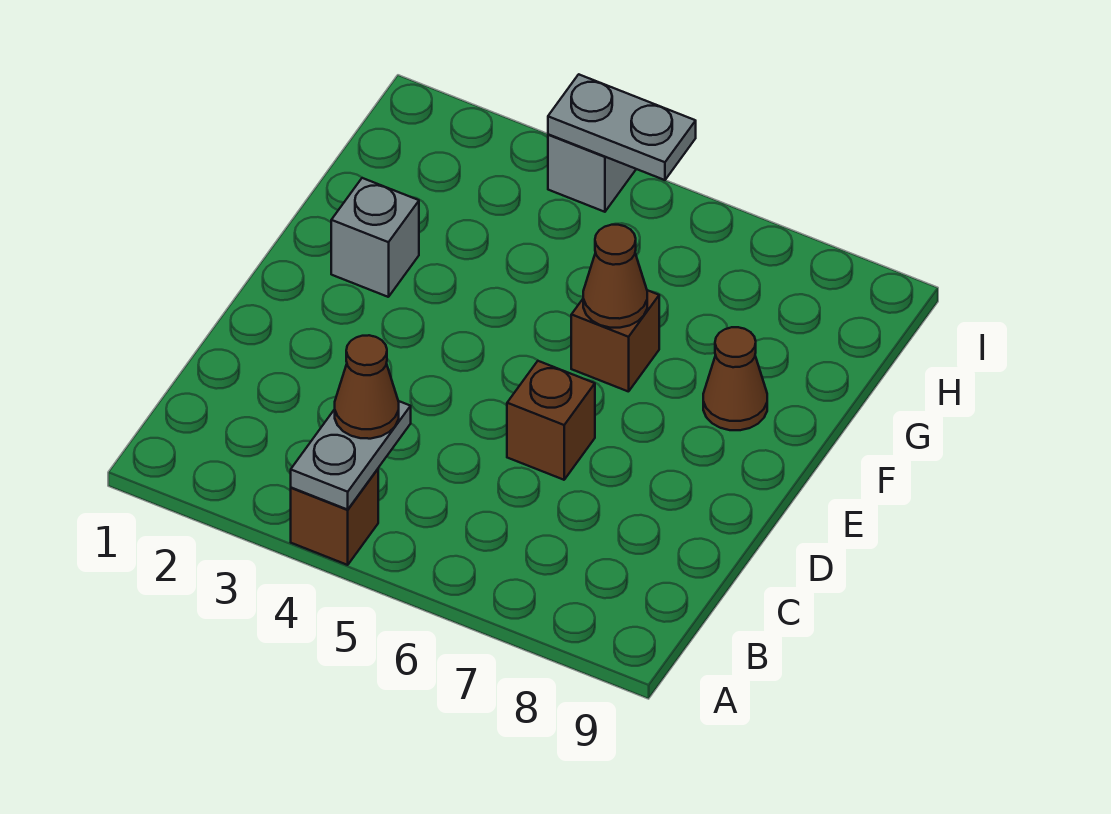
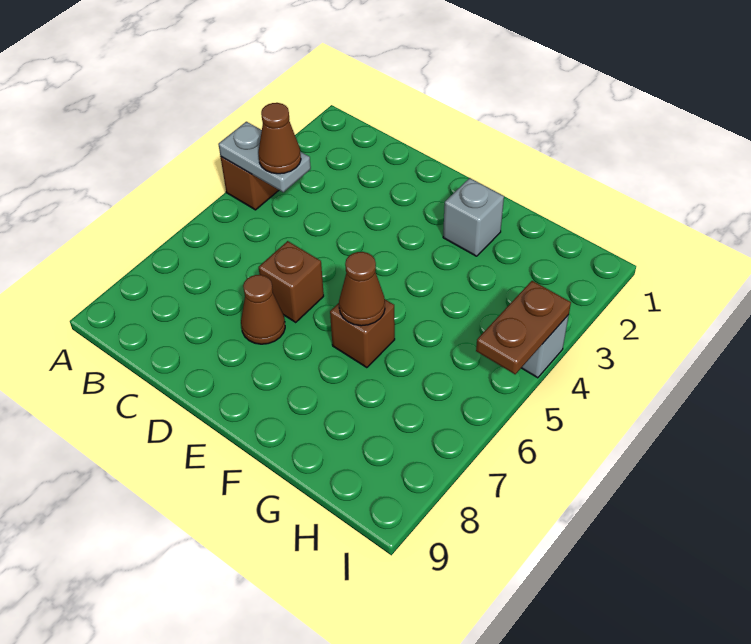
brown cone F8 level 1 -> brown cone D7 level 1
grey plate I4:I5 level 2 -> brown plate I4:I5 level 2

